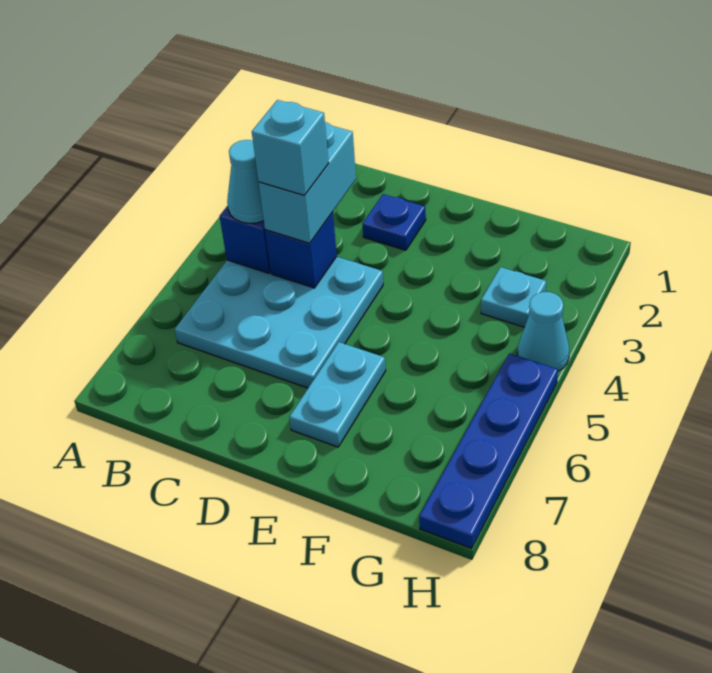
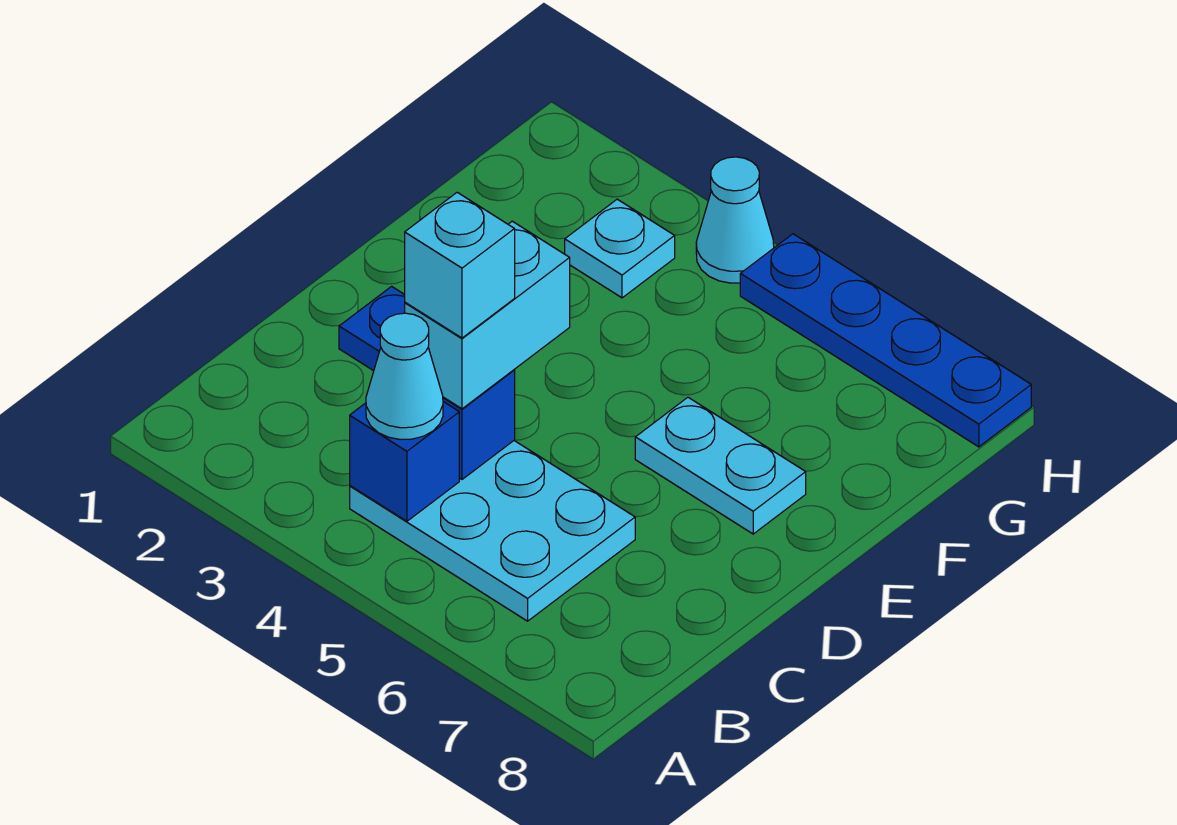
cyan plate B4:D6 level 1 -> cyan plate B4:C6 level 1
cyan brick C3:C4 level 3 -> cyan brick C4:D4 level 3

